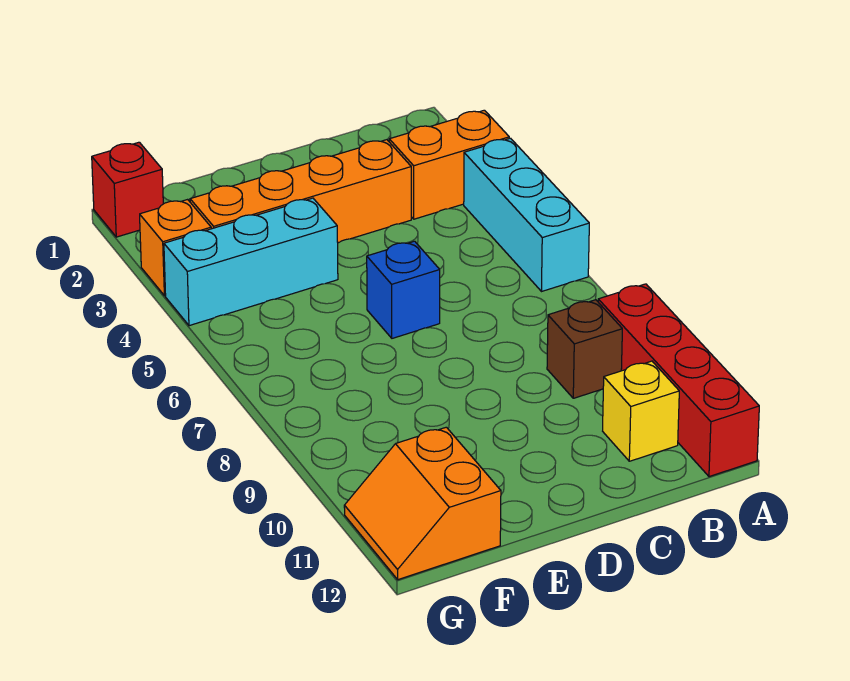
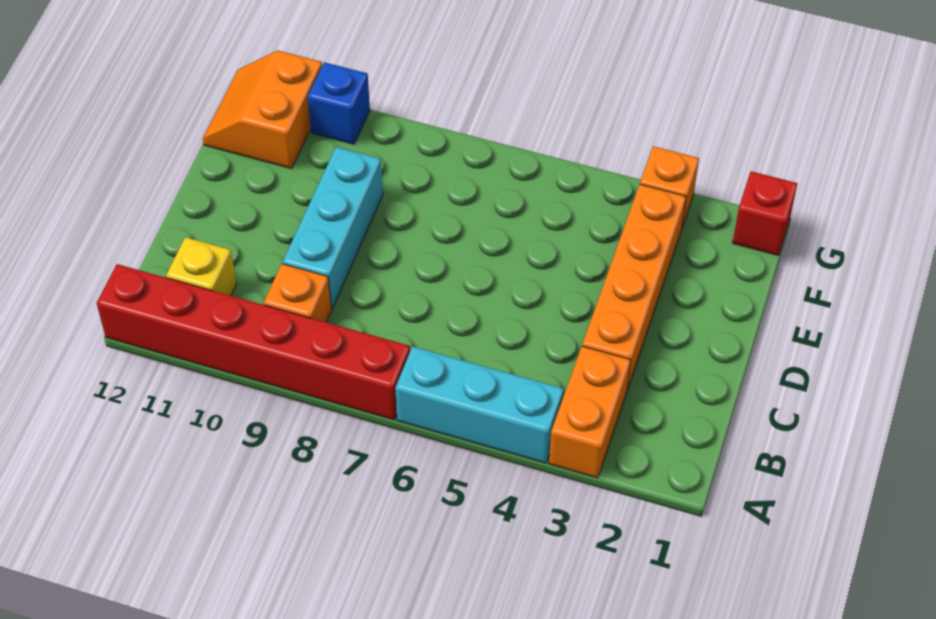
red brick A9:A12 level 1 -> red brick A7:A12 level 1
brown brick B9 level 1 -> orange brick B9 level 1
blue brick D6 level 1 -> blue brick G10 level 1
cyan brick E4:G4 level 1 -> cyan brick C9:E9 level 1
orange slope F11:G12 level 1 top F -> orange slope F11:G12 level 1 top 11

